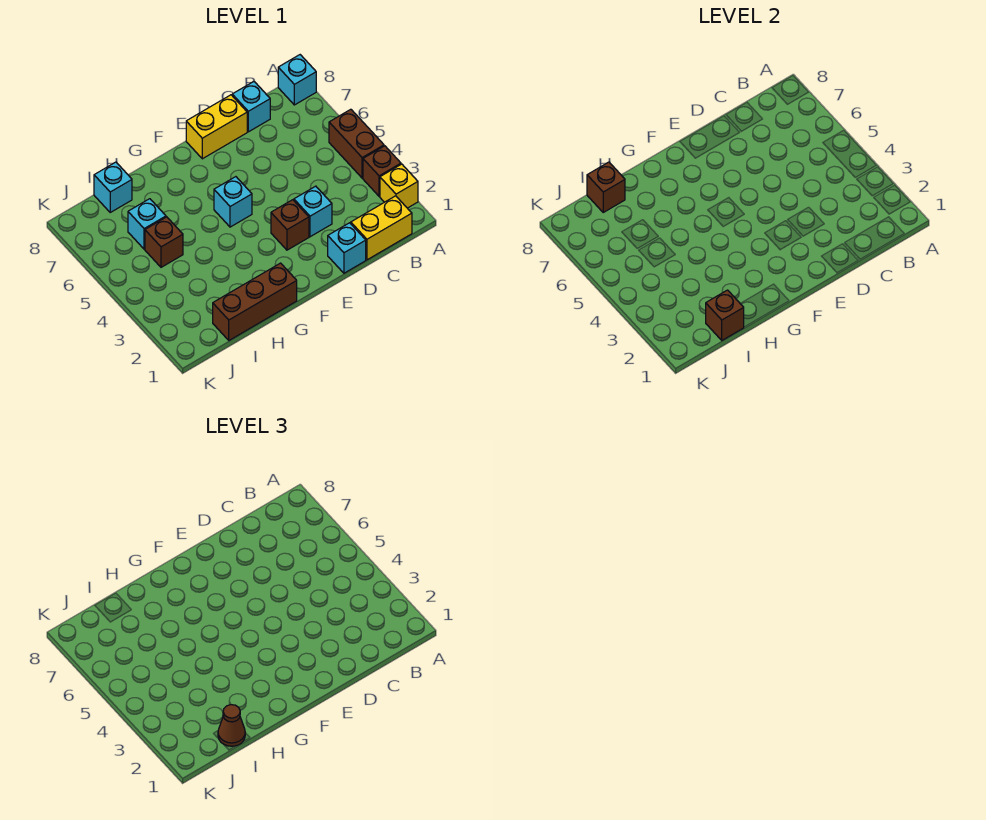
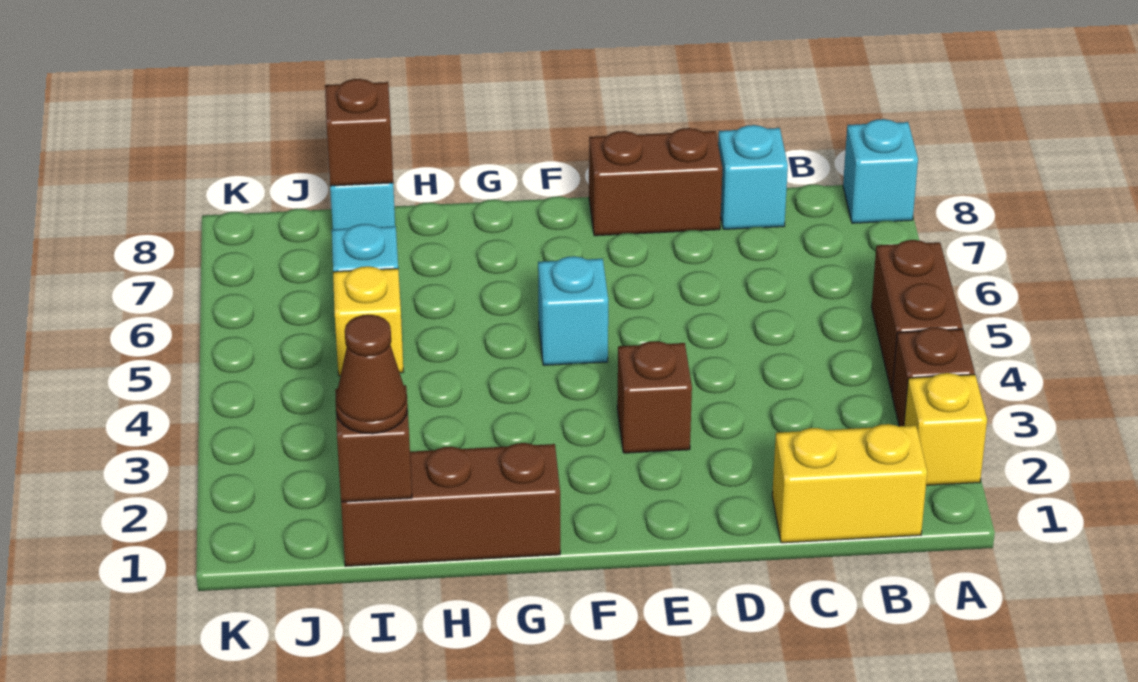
cyan brick D1 level 1 -> none
cyan brick D3 level 1 -> none
yellow brick D8:E8 level 1 -> brown brick D8:E8 level 1
brown brick I5 level 1 -> yellow brick I5 level 1

